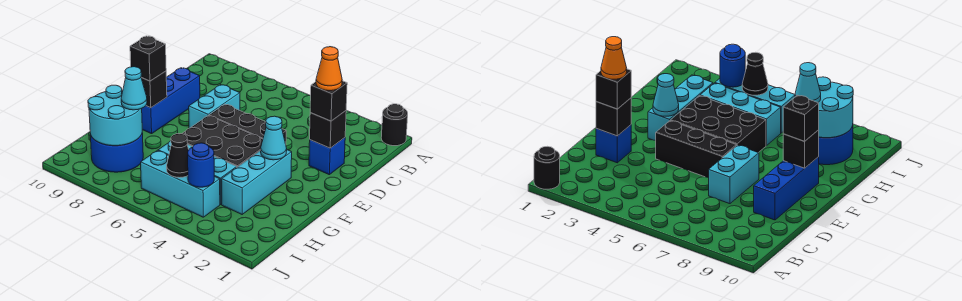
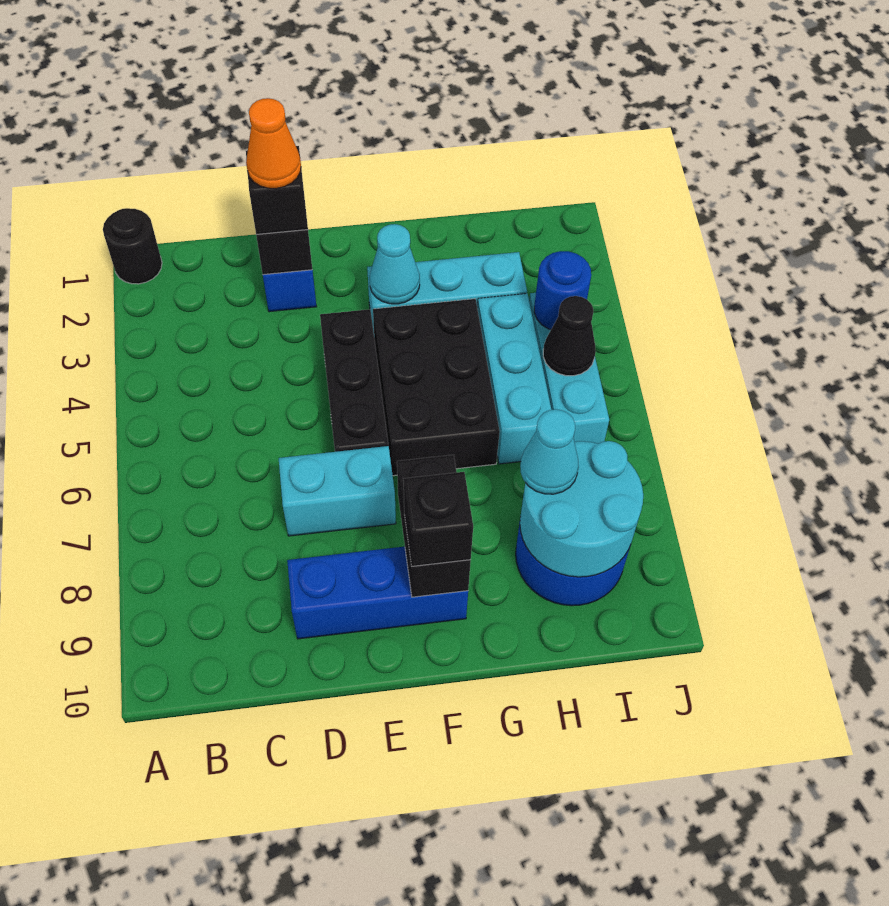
black brick F9 level 2 -> black brick F8:F9 level 2

